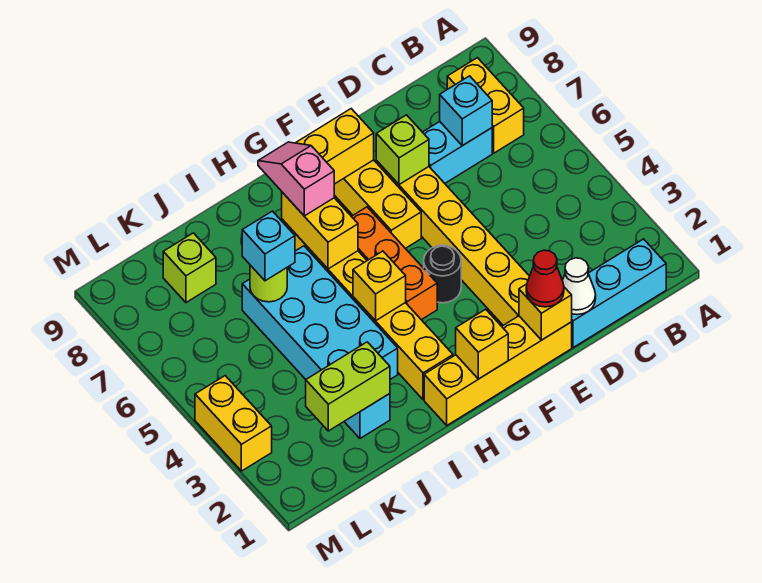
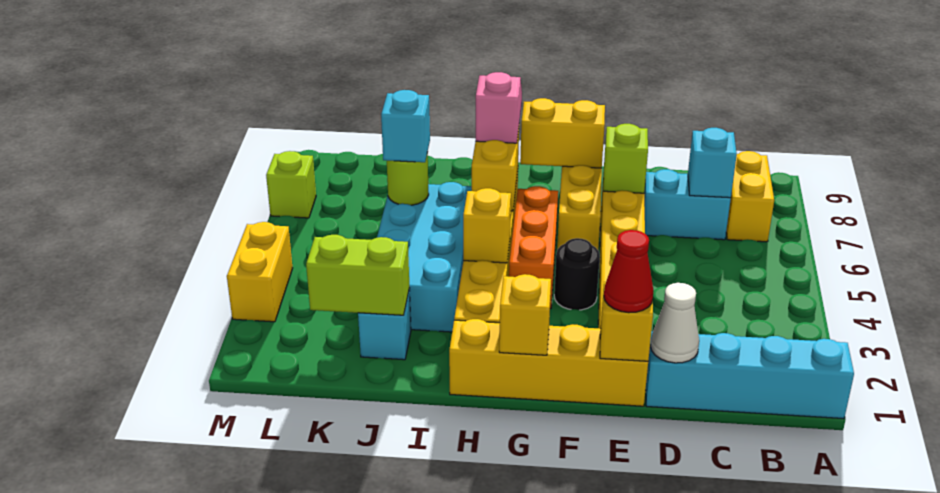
cyan brick B1:D1 level 1 -> cyan brick A1:D1 level 1
lime brick K8 level 1 -> lime brick M7 level 1

